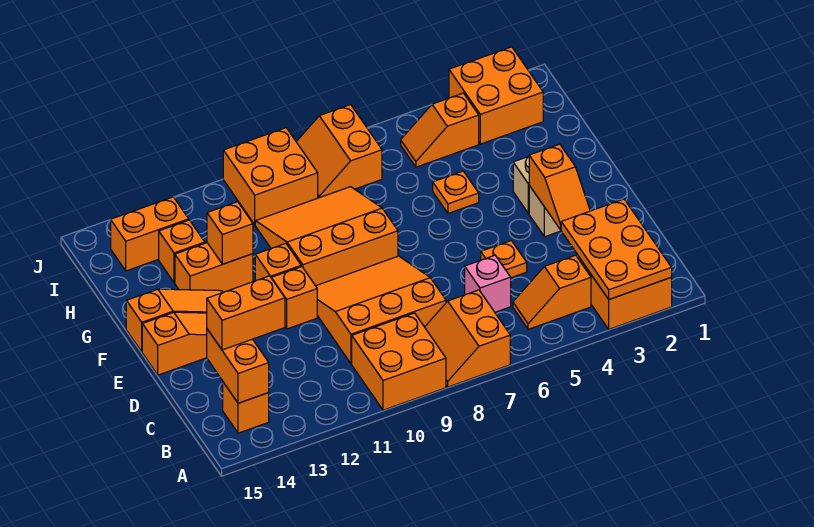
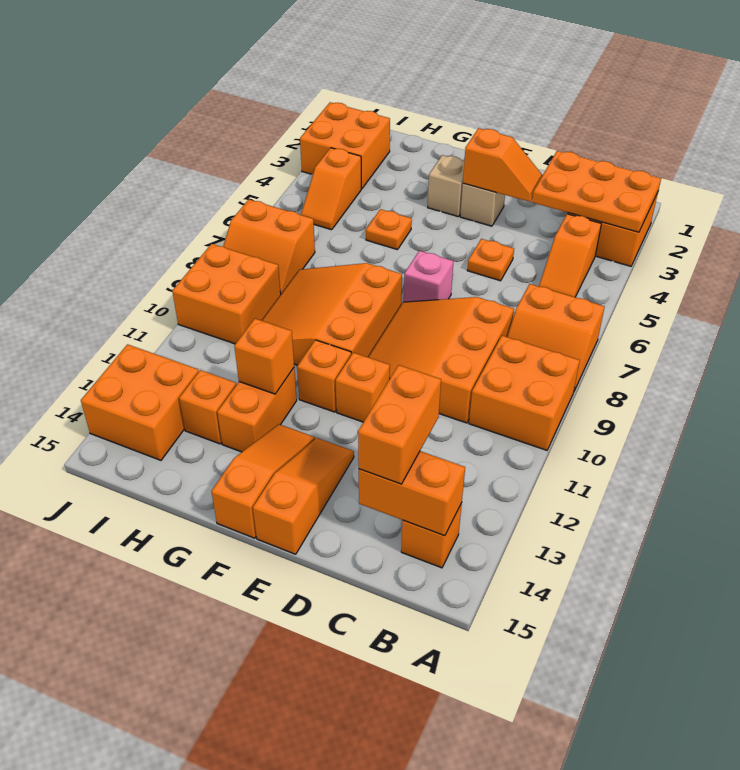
pink brick C6 level 1 -> pink brick E7 level 1
orange brick I13:I14 level 1 -> orange brick I13:J14 level 1

